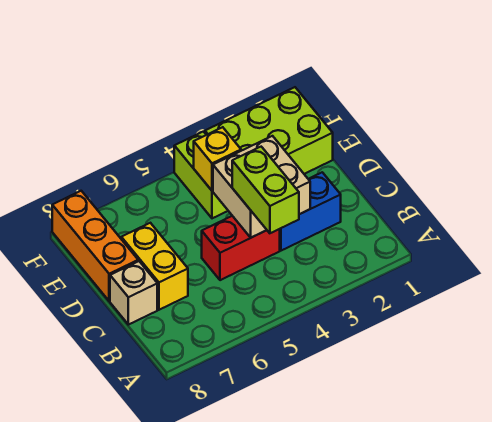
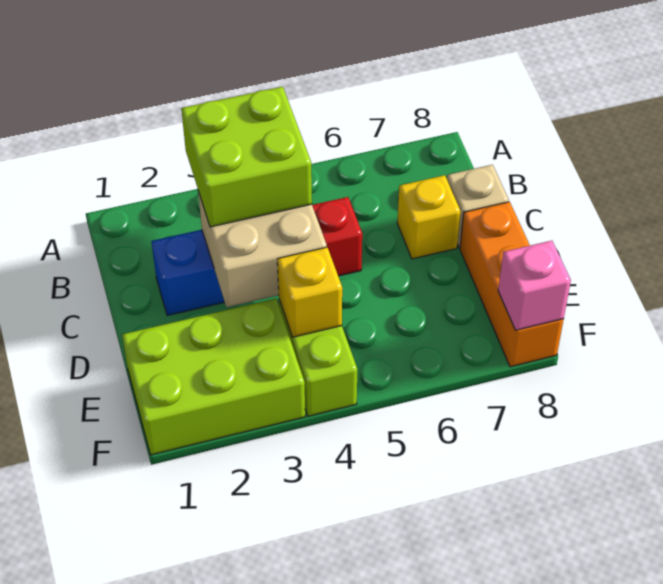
lime brick B4:C4 level 3 -> lime brick B3:C4 level 3
yellow brick C7:D7 level 1 -> yellow brick C7 level 1
none -> pink brick F8 level 2

